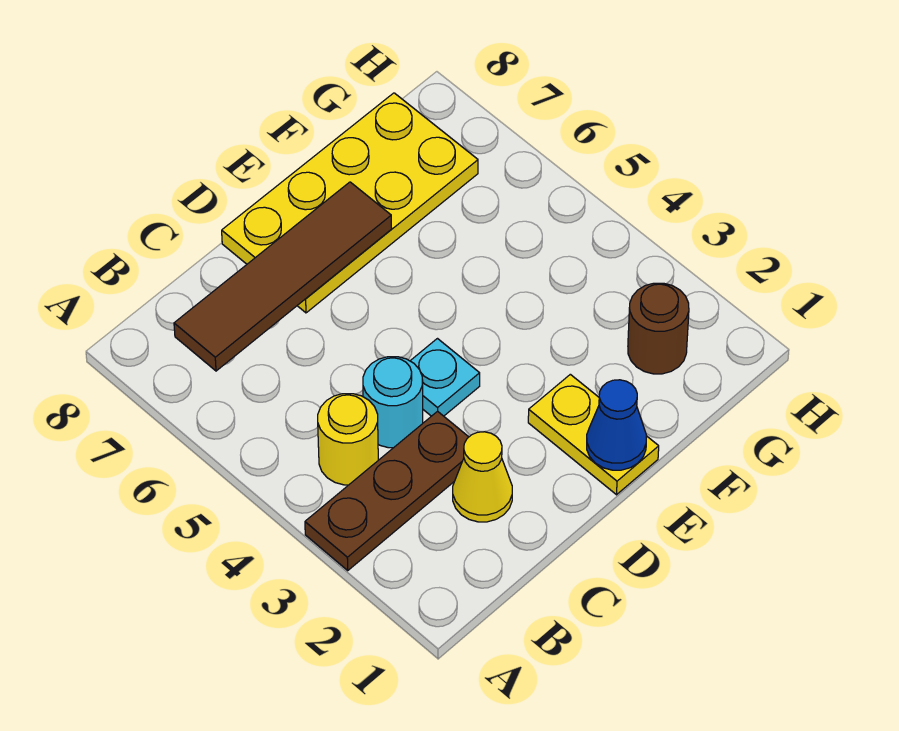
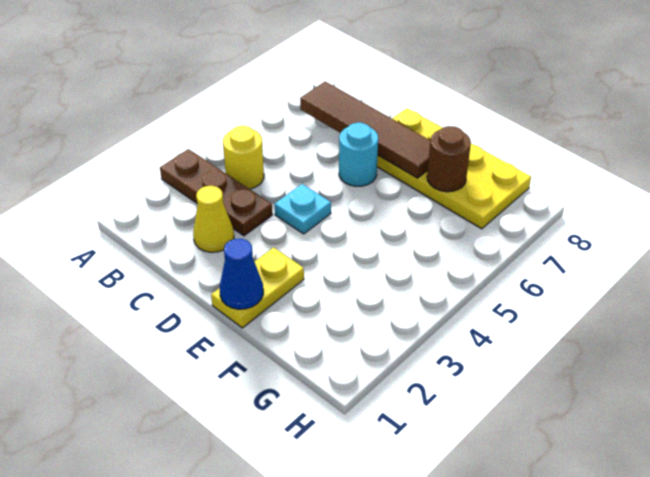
cyan round brick C4 level 1 -> cyan round brick D6 level 1
brown round brick G2 level 1 -> brown round brick F7 level 2

